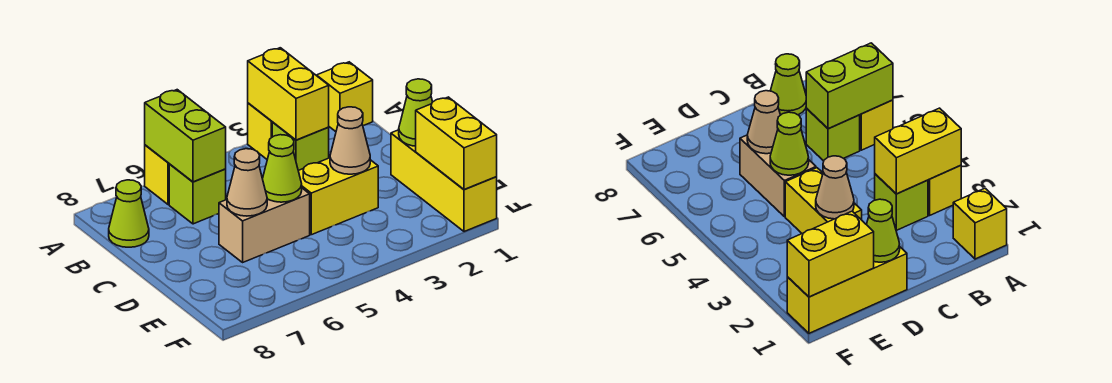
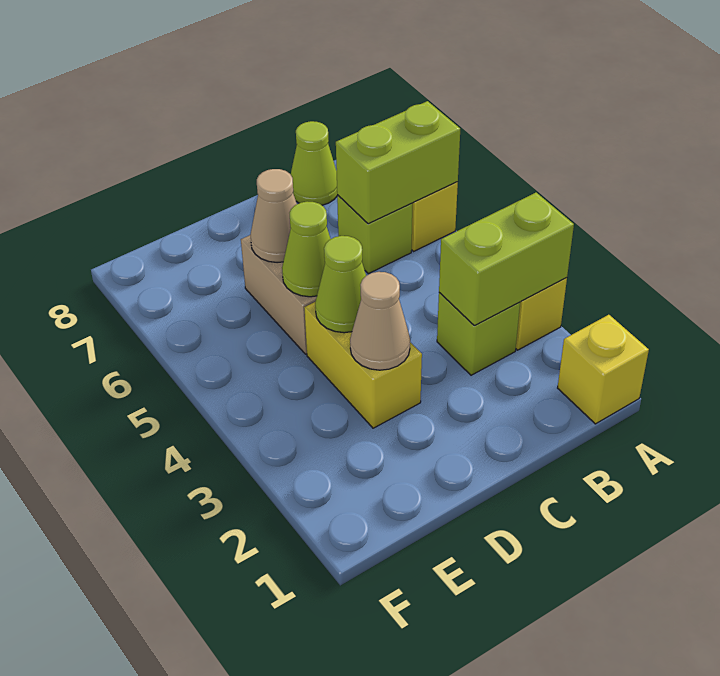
yellow brick A3:B3 level 2 -> lime brick A3:B3 level 2
yellow brick D1:F1 level 1 -> none
lime cone D1 level 2 -> lime cone D4 level 2
yellow brick E1:F1 level 2 -> none

